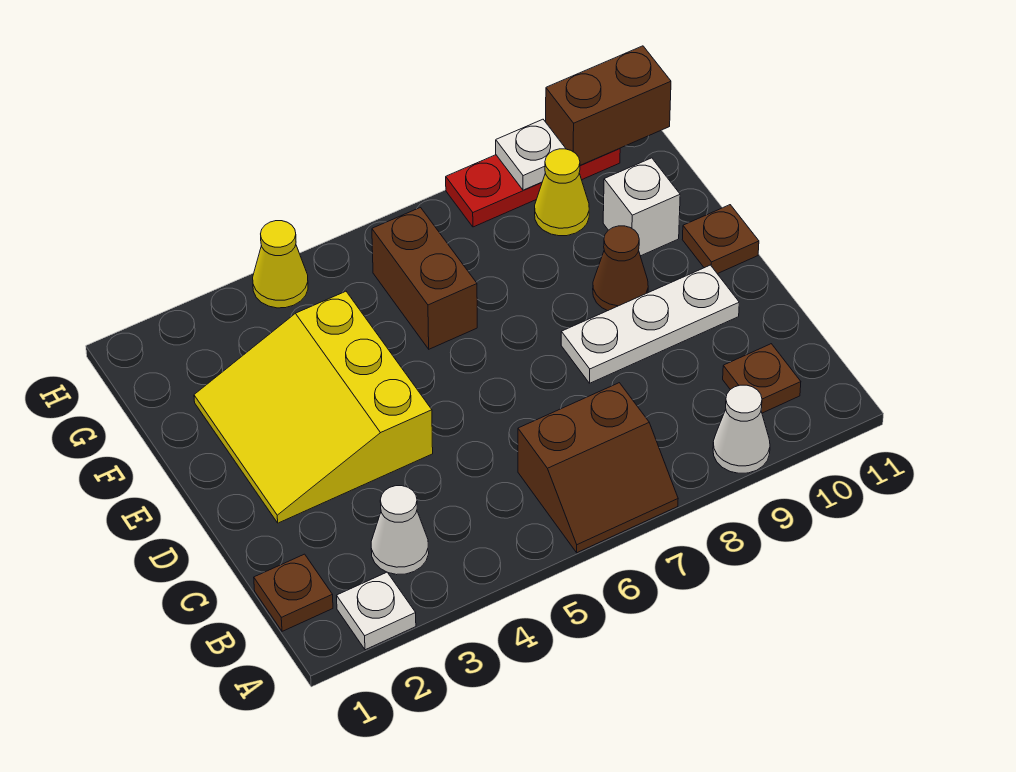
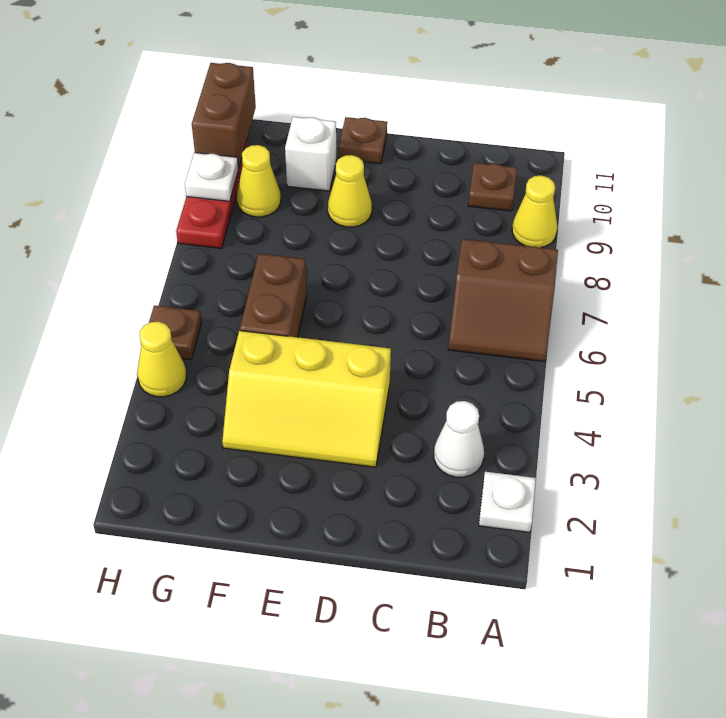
brown slope A6:B7 level 1 top B -> brown slope A6:B7 level 1 top 7
white cone A9 level 1 -> yellow cone A9 level 1
brown plate B1 level 1 -> brown plate H5 level 1
yellow slope D2:F4 level 1 top 4 -> yellow slope D3:F4 level 1 top 4
white plate D8:D10 level 1 -> none
brown cone E9 level 1 -> yellow cone E9 level 1
brown brick F6:G6 level 1 -> brown brick F5:F6 level 1

